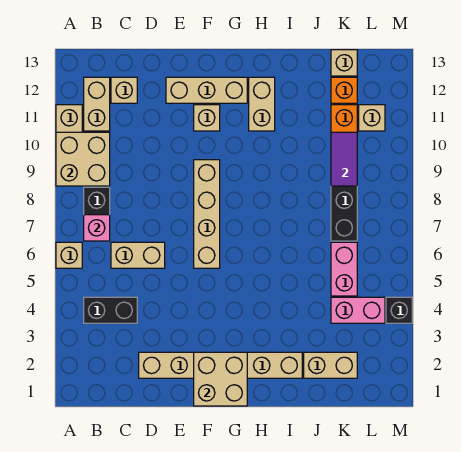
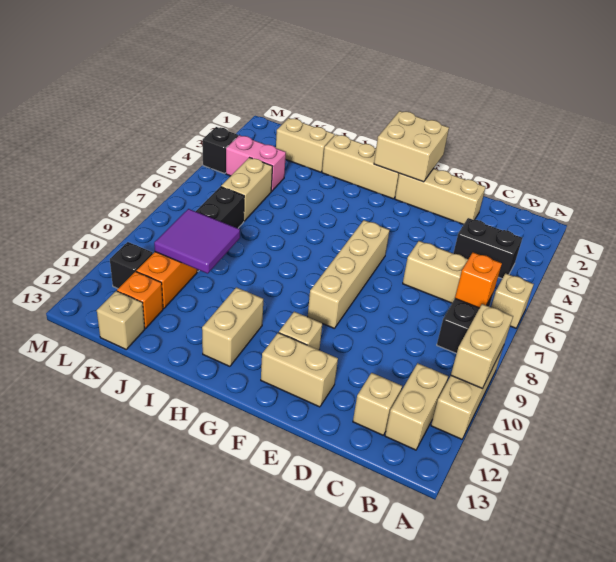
tan brick A9:B10 level 2 -> tan brick A9:A10 level 2
pink brick B7 level 2 -> orange brick B7 level 2
tan brick E12:G12 level 1 -> tan brick E12:F12 level 1
pink brick K5:K6 level 1 -> tan brick K5:K6 level 1
purple tile K9:K10 level 2 -> purple tile J9:K10 level 2
tan brick L11 level 1 -> black brick L11 level 1

